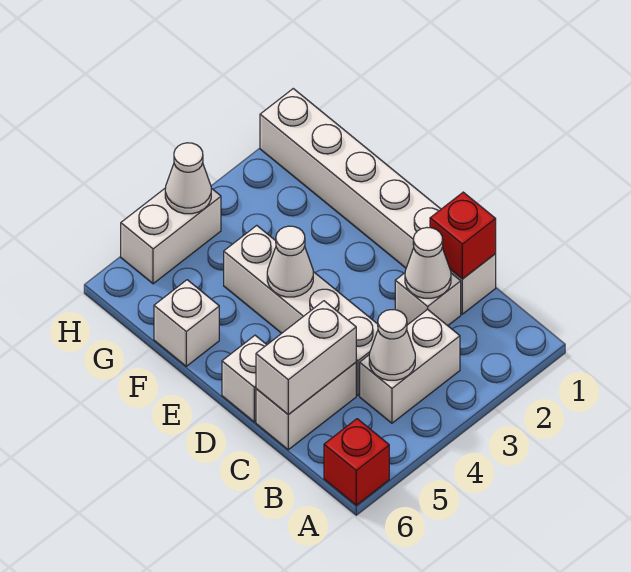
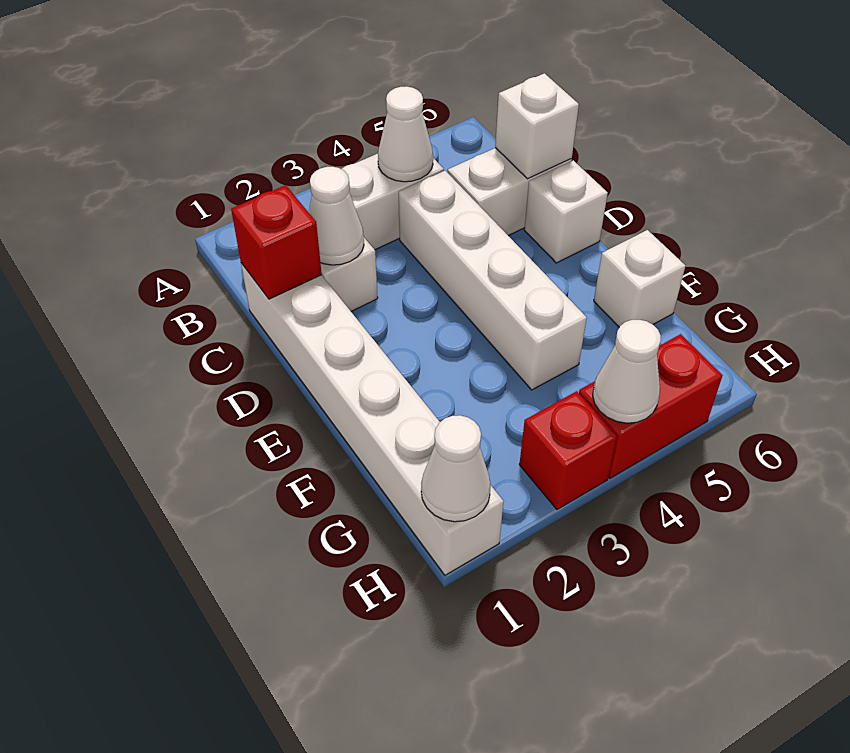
red brick A6 level 1 -> red brick H3 level 1
white brick C5:C6 level 2 -> white brick C6 level 2
white cone E4 level 2 -> white cone H1 level 2
white brick H4:H5 level 1 -> red brick H4:H5 level 1

